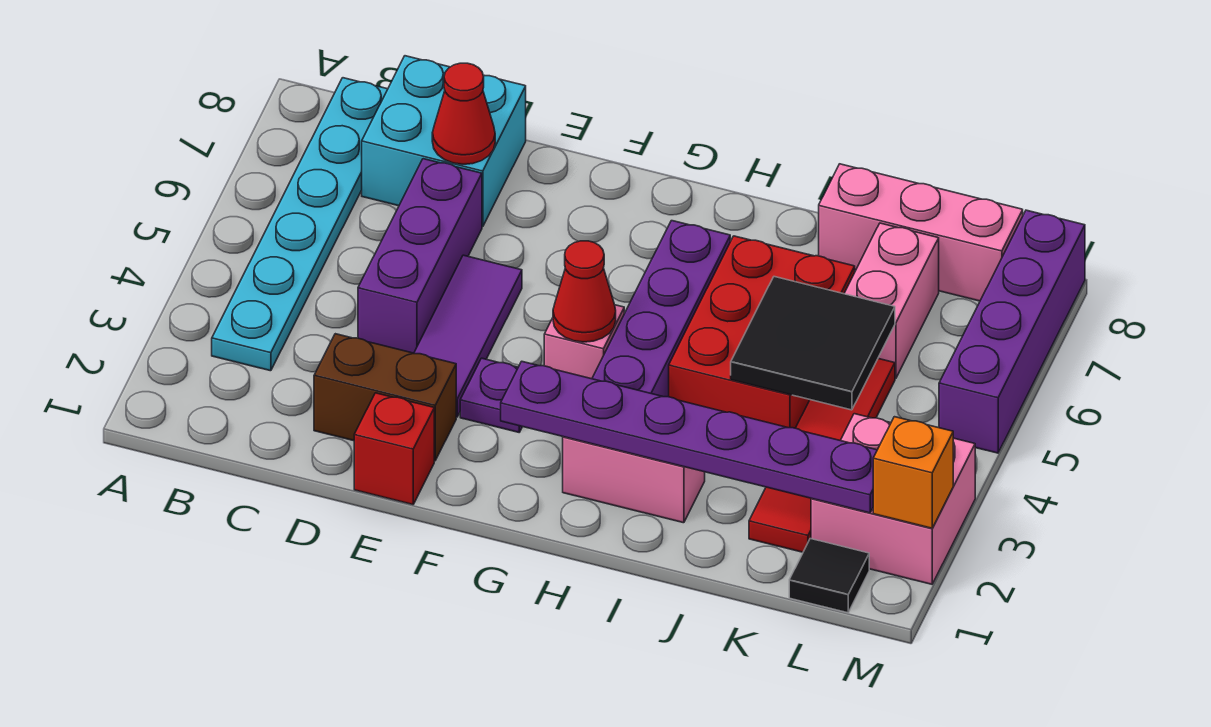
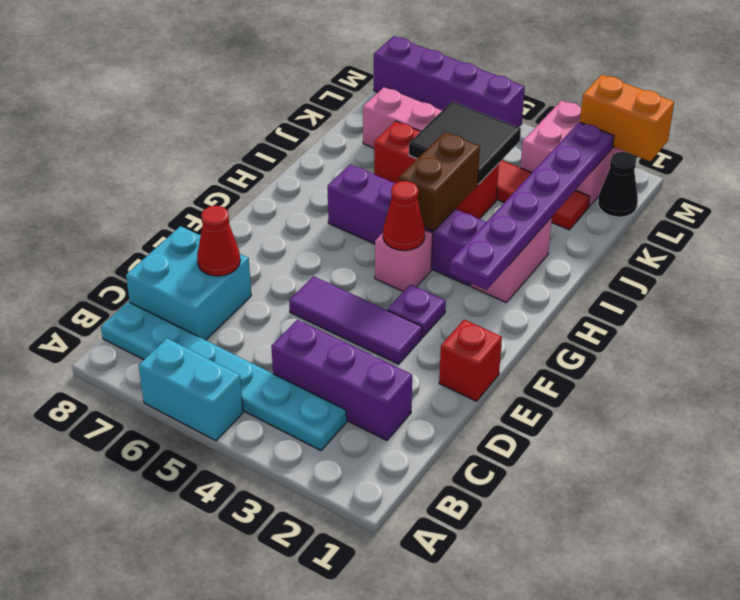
none -> cyan brick A5:A6 level 1
brown brick D2:E2 level 1 -> brown brick H4:I4 level 2
purple brick D4:D6 level 1 -> purple brick C2:C4 level 1
red brick I4:J6 level 1 -> red brick J4:J6 level 1
pink brick J8:L8 level 1 -> none
black tile L1 level 1 -> black cone L1 level 1
orange brick M2 level 2 -> orange brick M1:M2 level 2

